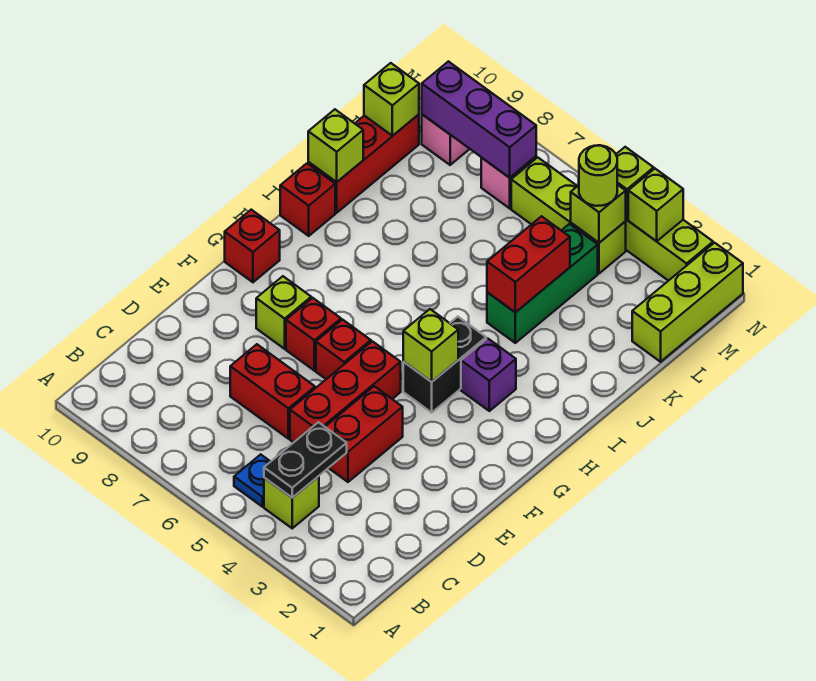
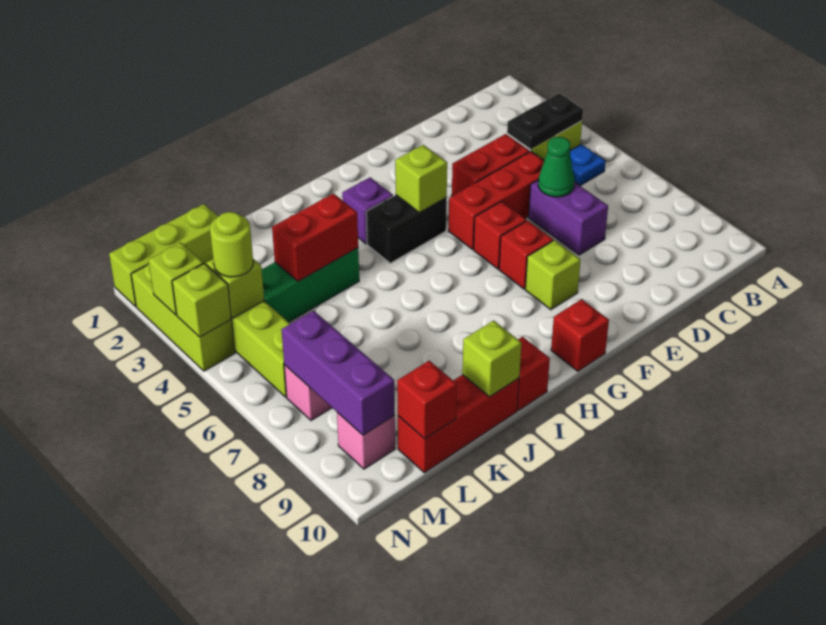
red brick D6:D7 level 1 -> purple brick D6:D7 level 1
none -> green cone D6 level 2
lime brick L10 level 2 -> red brick L10 level 2

